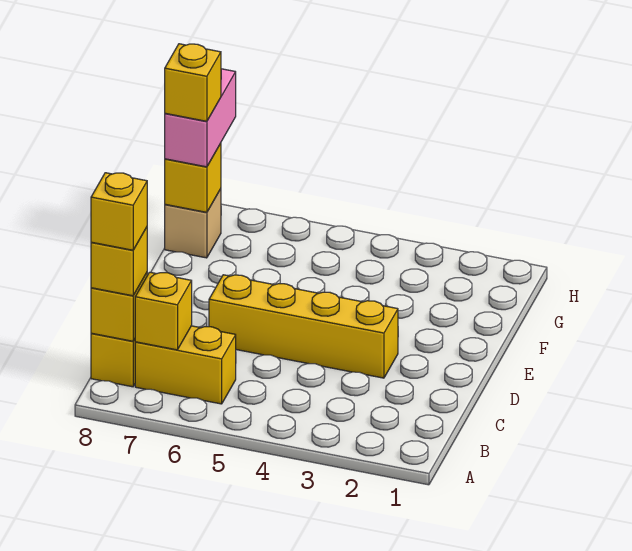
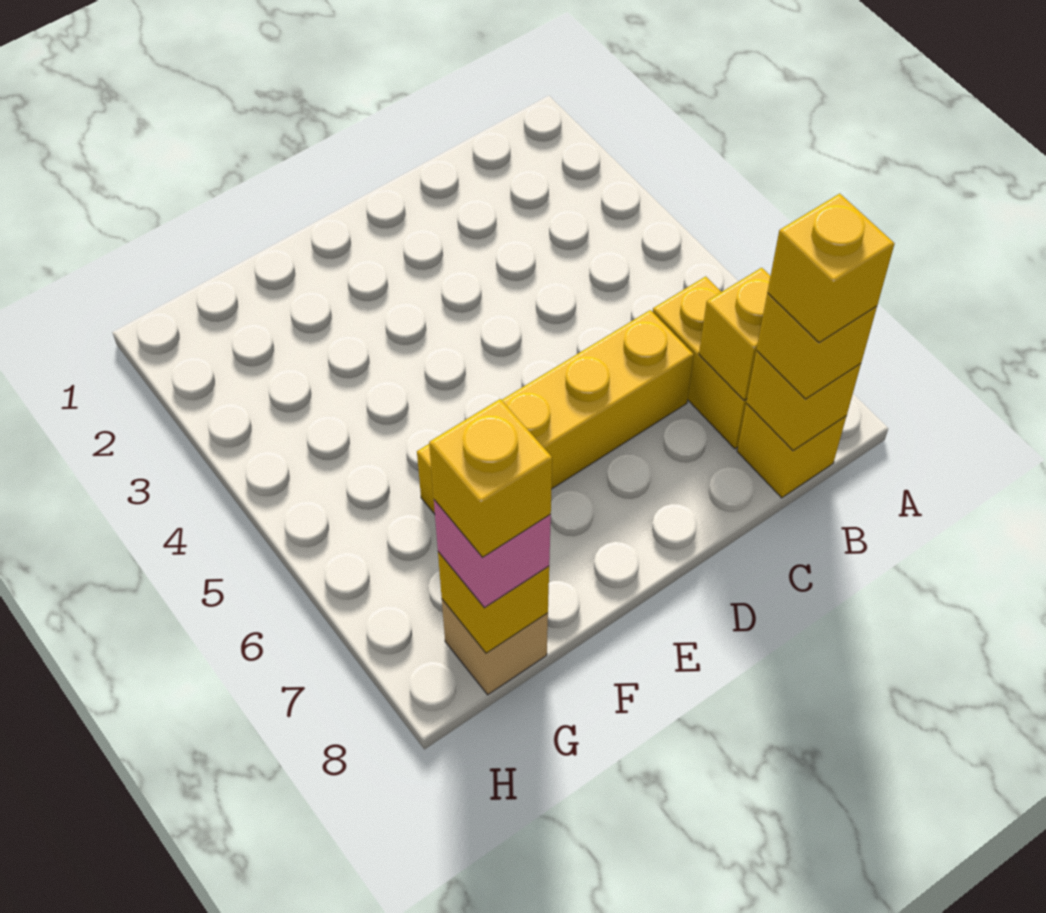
yellow brick D3:D6 level 1 -> yellow brick C6:F6 level 1
pink brick G8:H8 level 3 -> pink brick G8 level 3

